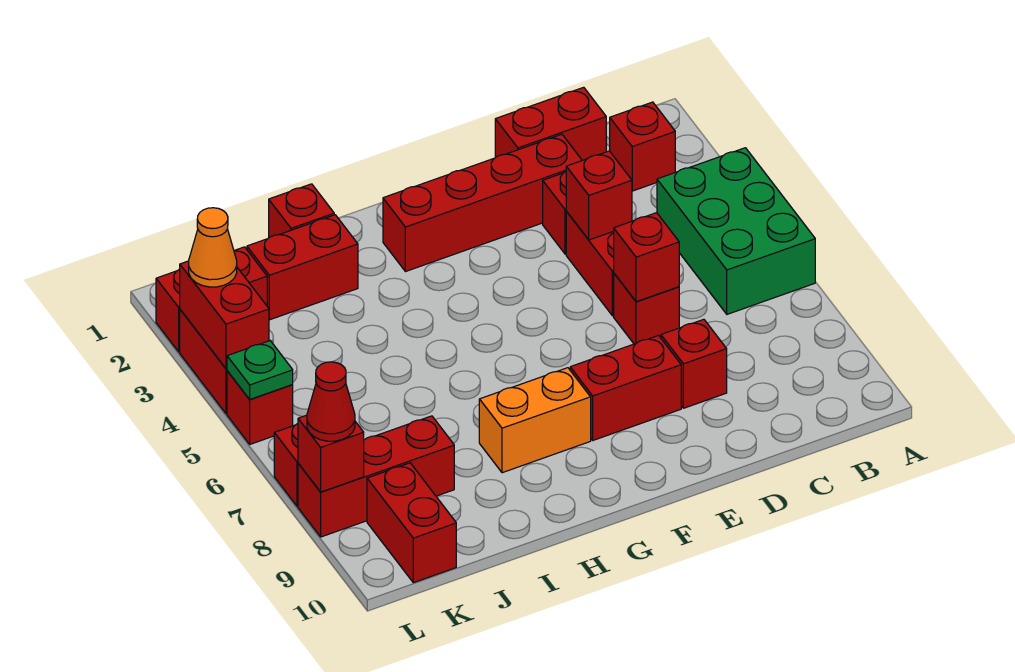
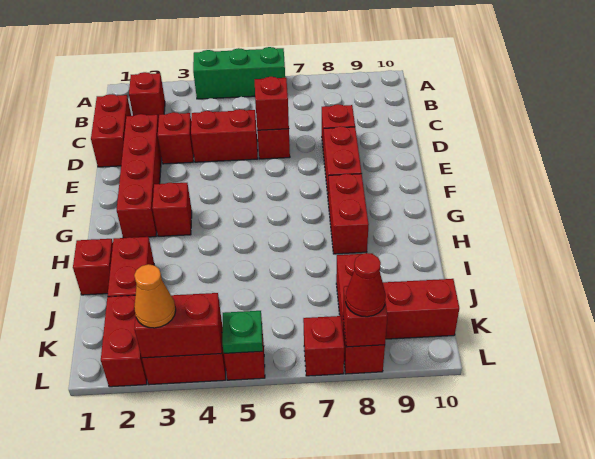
green brick A4:B6 level 1 -> green brick A4:A6 level 1
red brick D4 level 2 -> red brick G3 level 1
orange brick G8:H8 level 1 -> red brick G8:H8 level 1

